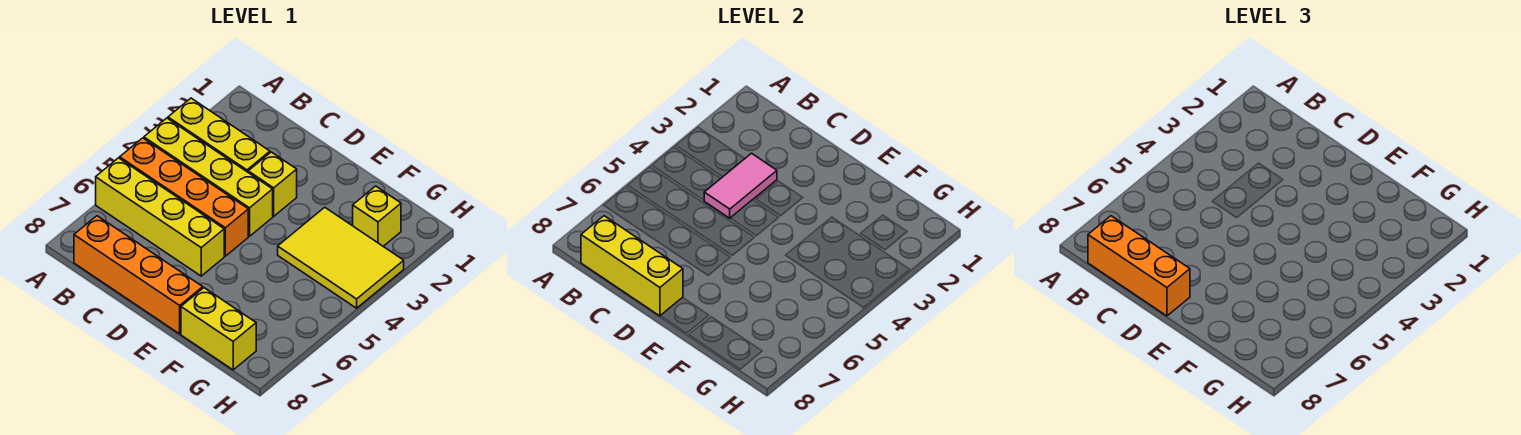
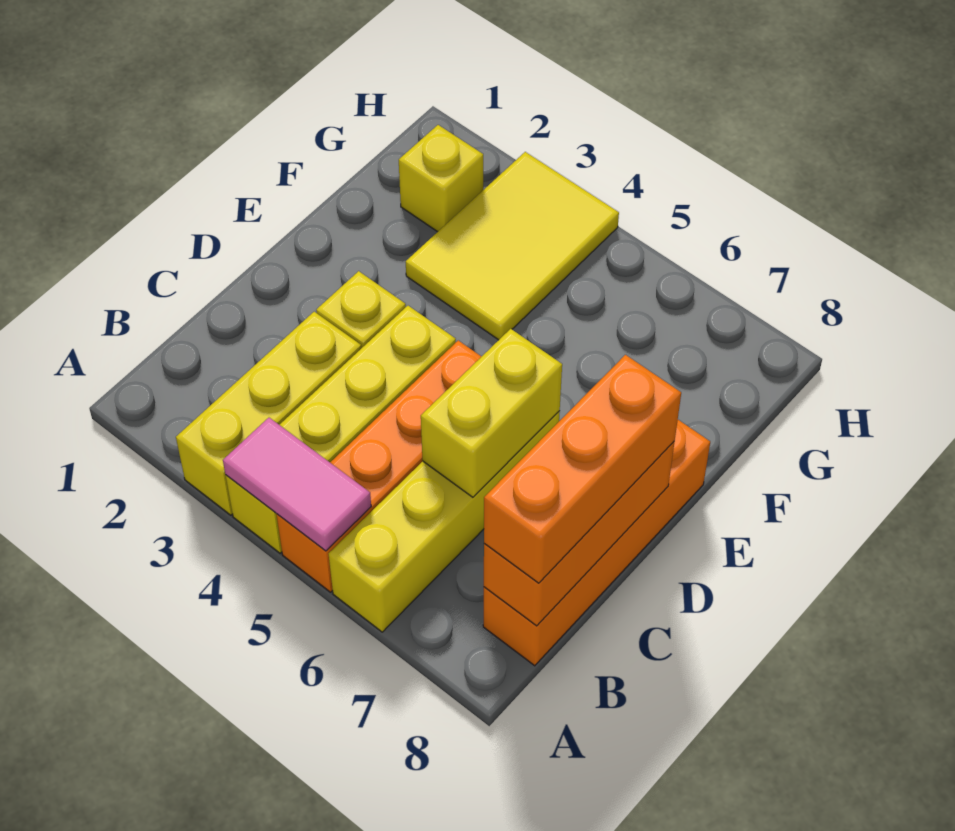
yellow brick B8:D8 level 2 -> orange brick B8:D8 level 2
pink tile C3:C4 level 2 -> pink tile A4:A5 level 2
yellow brick F8:G8 level 1 -> yellow brick C6:D6 level 2

